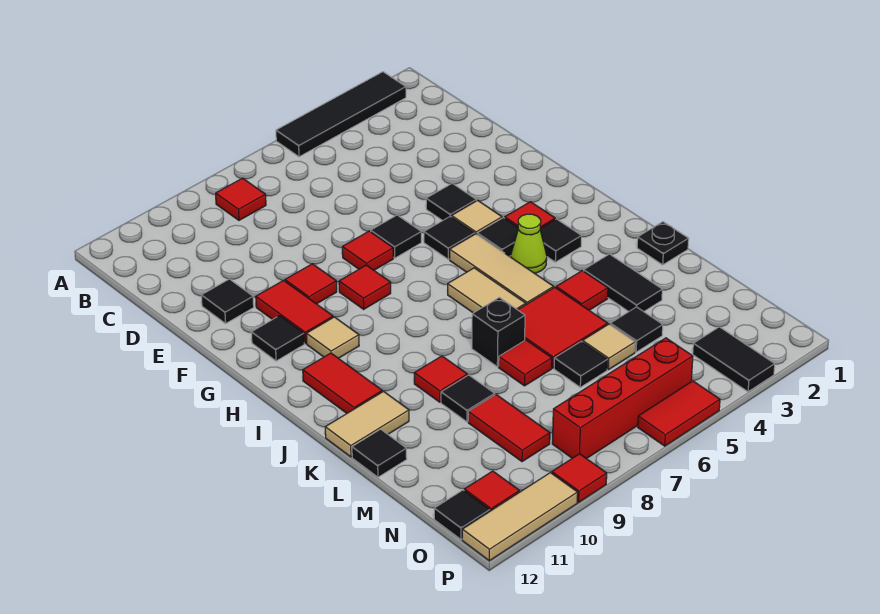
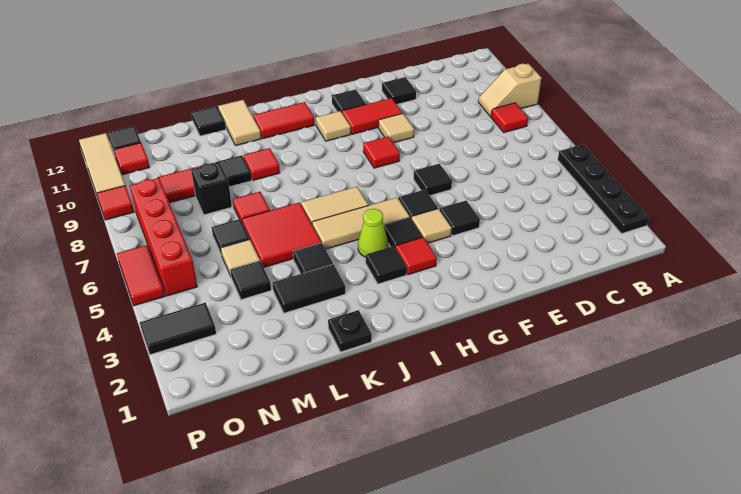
black tile A2:A5 level 1 -> black plate A2:A5 level 1
none -> tan slope A9:B9 level 1 top A
red tile F7 level 1 -> none
red tile F9 level 1 -> tan tile F9 level 1
red tile K4 level 1 -> black tile K4 level 1
black brick K7 level 1 -> black brick M8 level 1

